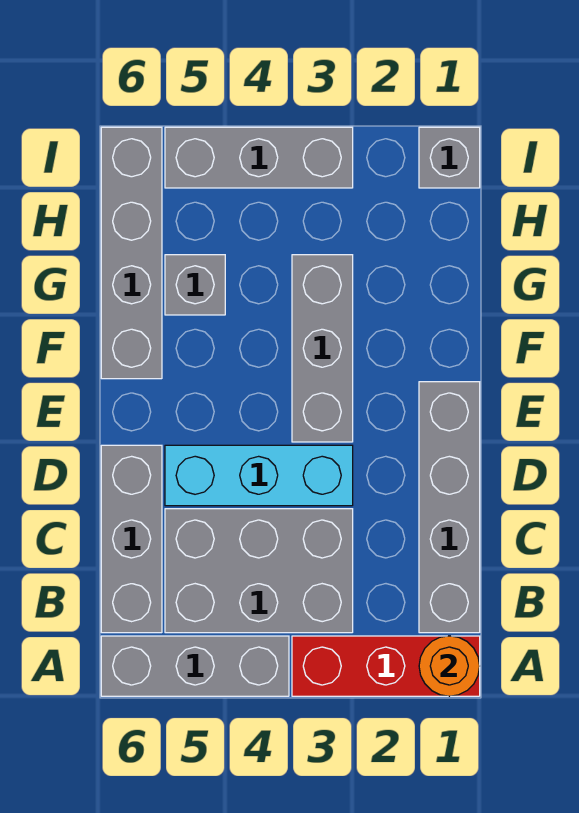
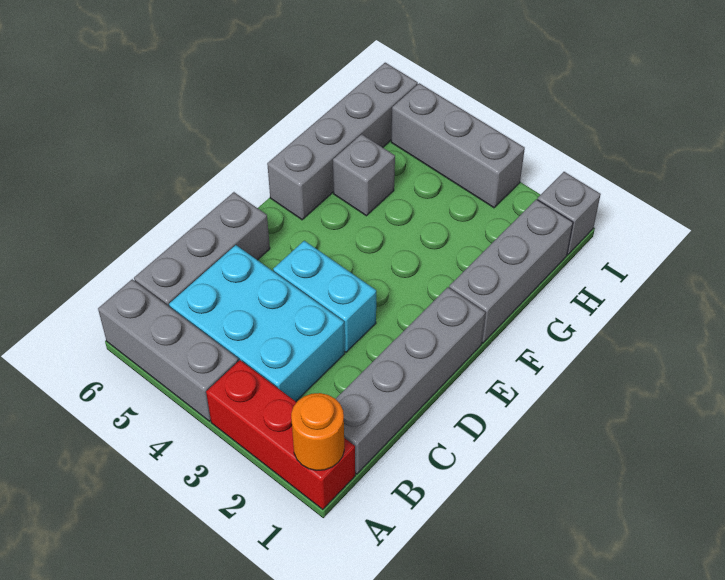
grey brick B3:C5 level 1 -> cyan brick B3:C5 level 1
cyan brick D3:D5 level 1 -> cyan brick D3:D4 level 1
grey brick E3:G3 level 1 -> grey brick F1:H1 level 1

